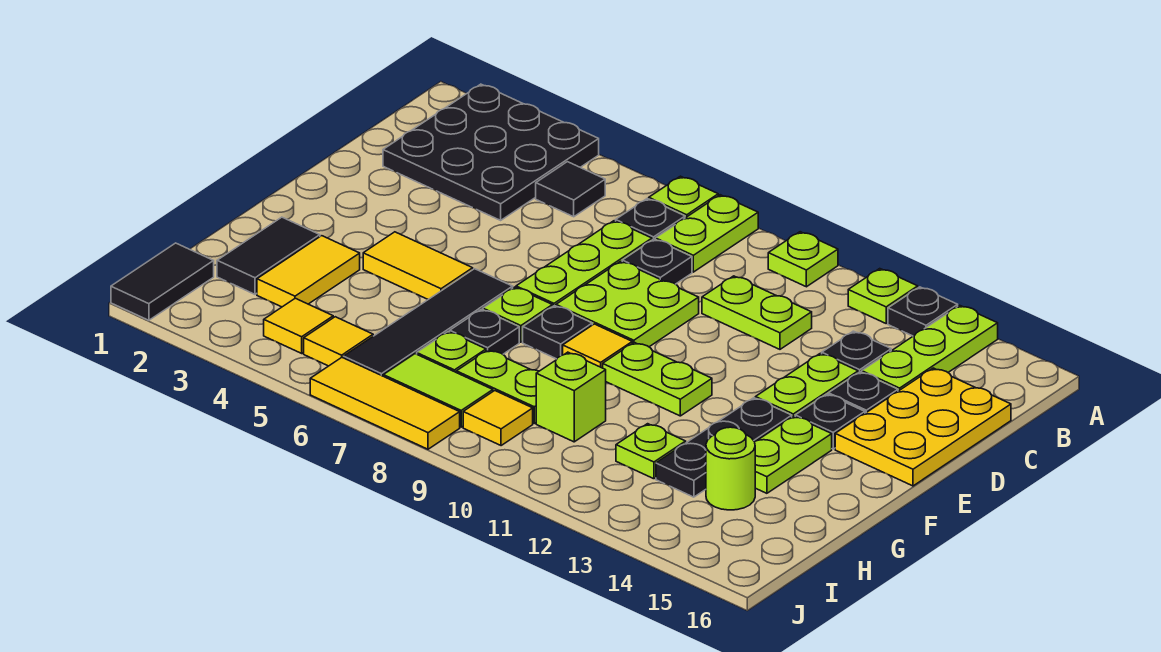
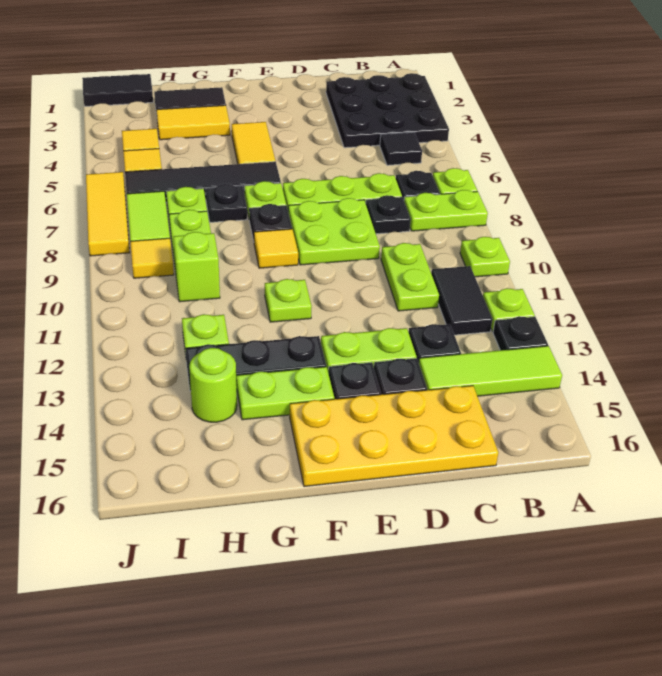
lime plate A14:C14 level 1 -> lime tile A14:C14 level 1
none -> black tile B11:B12 level 1
yellow plate C15:E16 level 1 -> yellow plate C15:F16 level 1
lime plate F10:F11 level 1 -> lime plate F11 level 1

